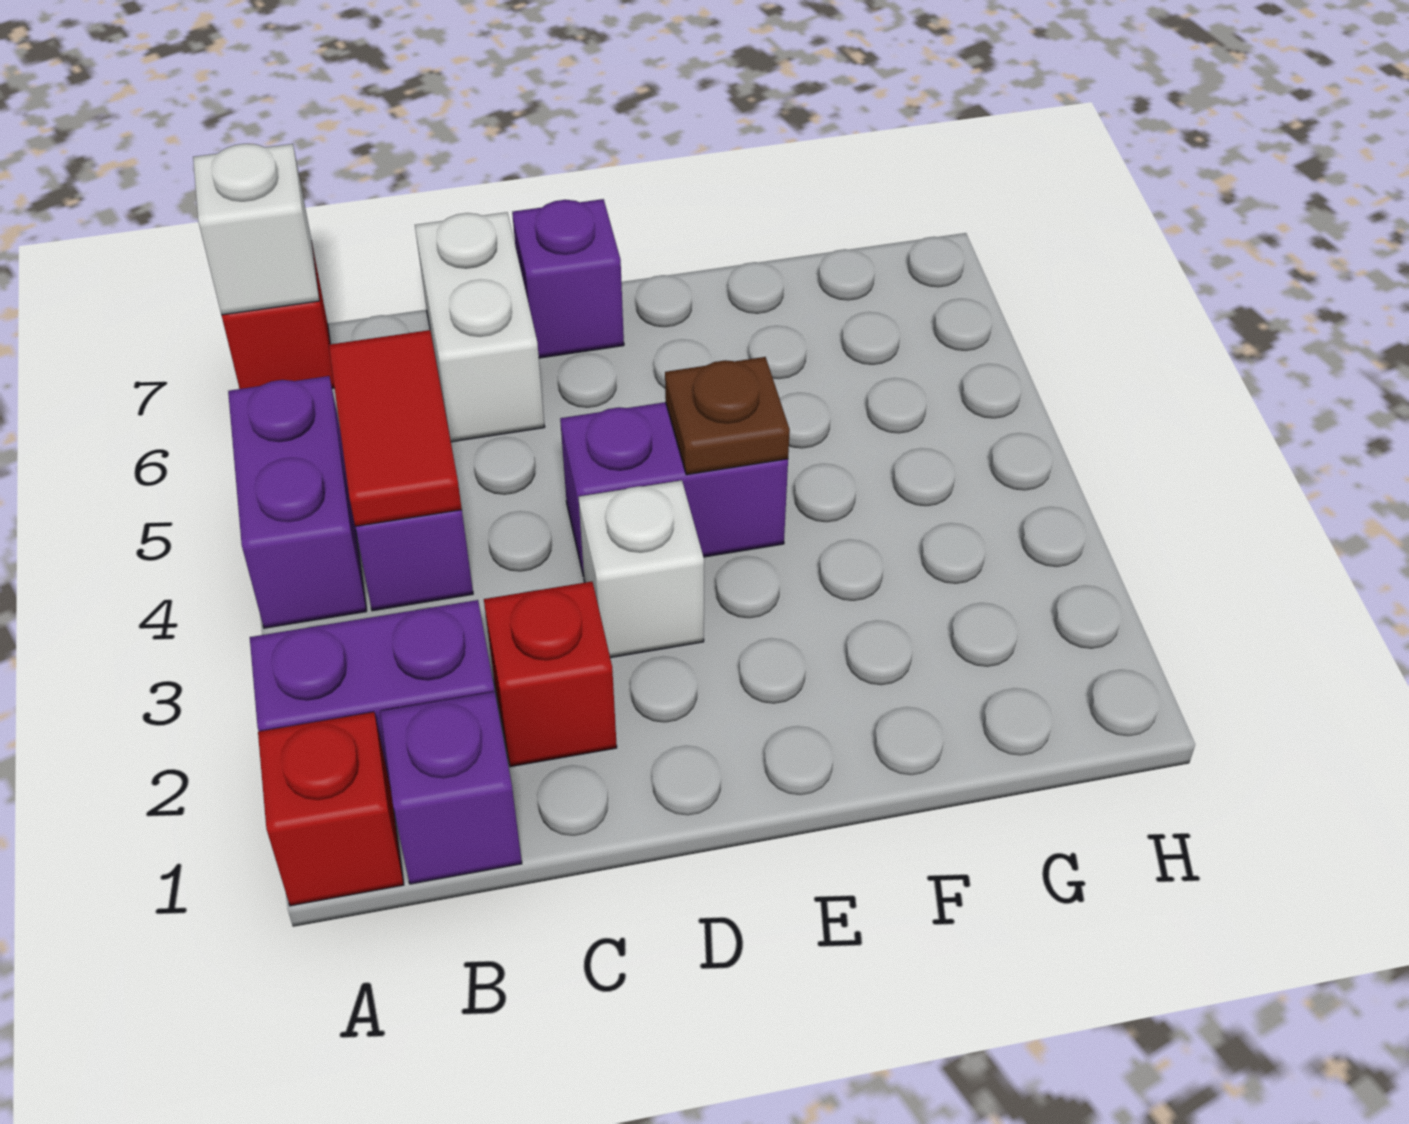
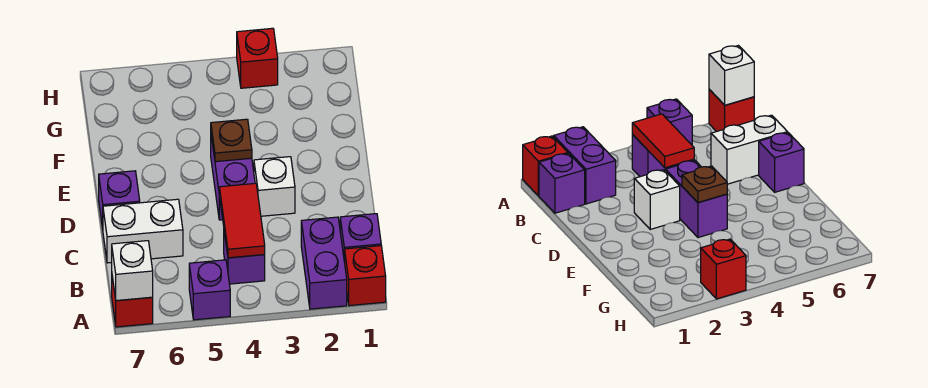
purple brick A4:A5 level 1 -> purple brick A5 level 1
red tile B4:B5 level 2 -> red tile B4:C4 level 2
red brick C2 level 1 -> red brick H3 level 1

